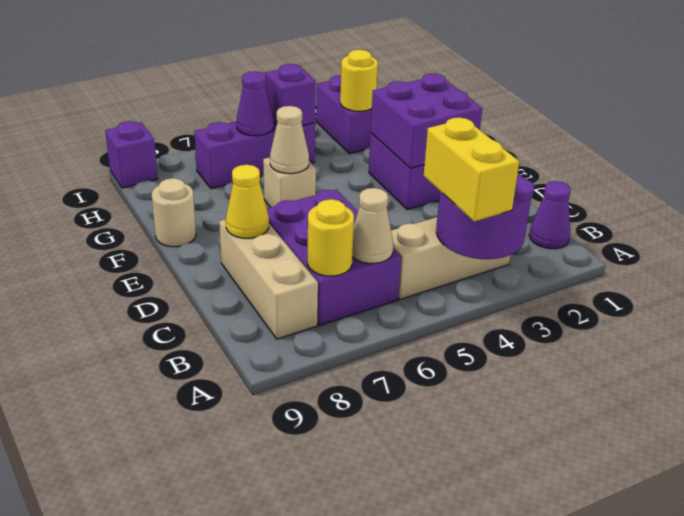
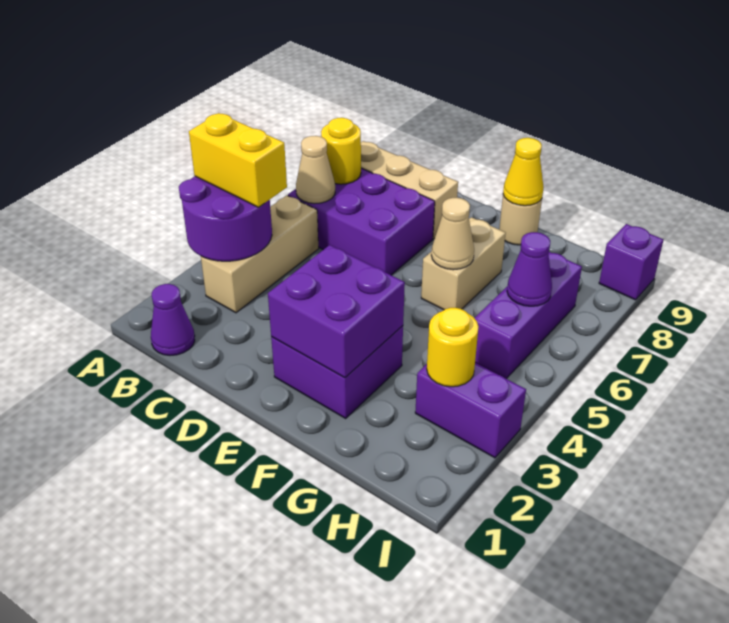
yellow cone D8 level 2 -> yellow cone F9 level 2
tan brick F6 level 1 -> tan brick F6:F7 level 1
purple brick H5 level 2 -> none

